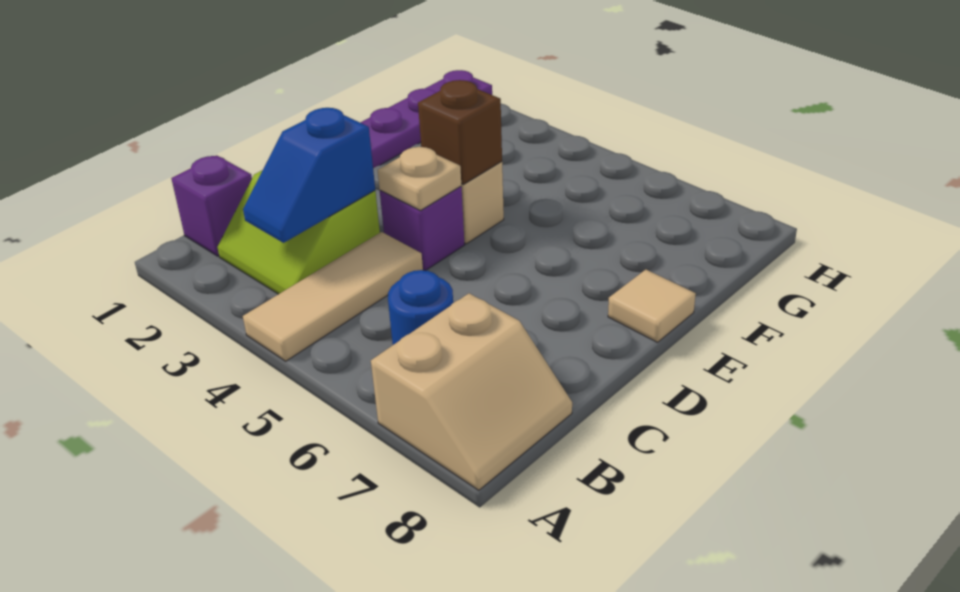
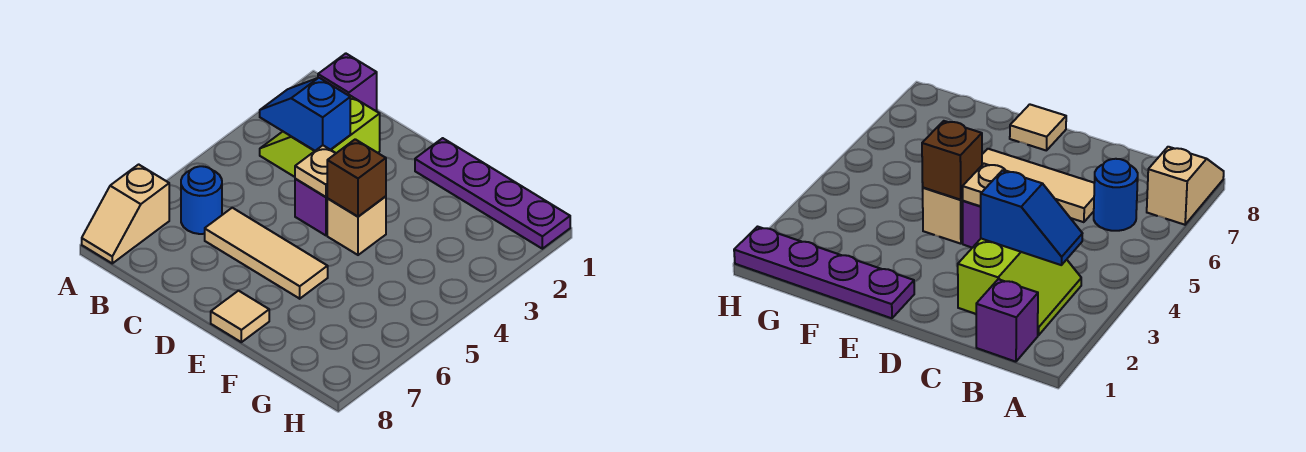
tan tile A4:C4 level 1 -> tan tile C6:E6 level 1
tan slope A7:B8 level 1 top 7 -> tan slope A7:A8 level 1 top 7

